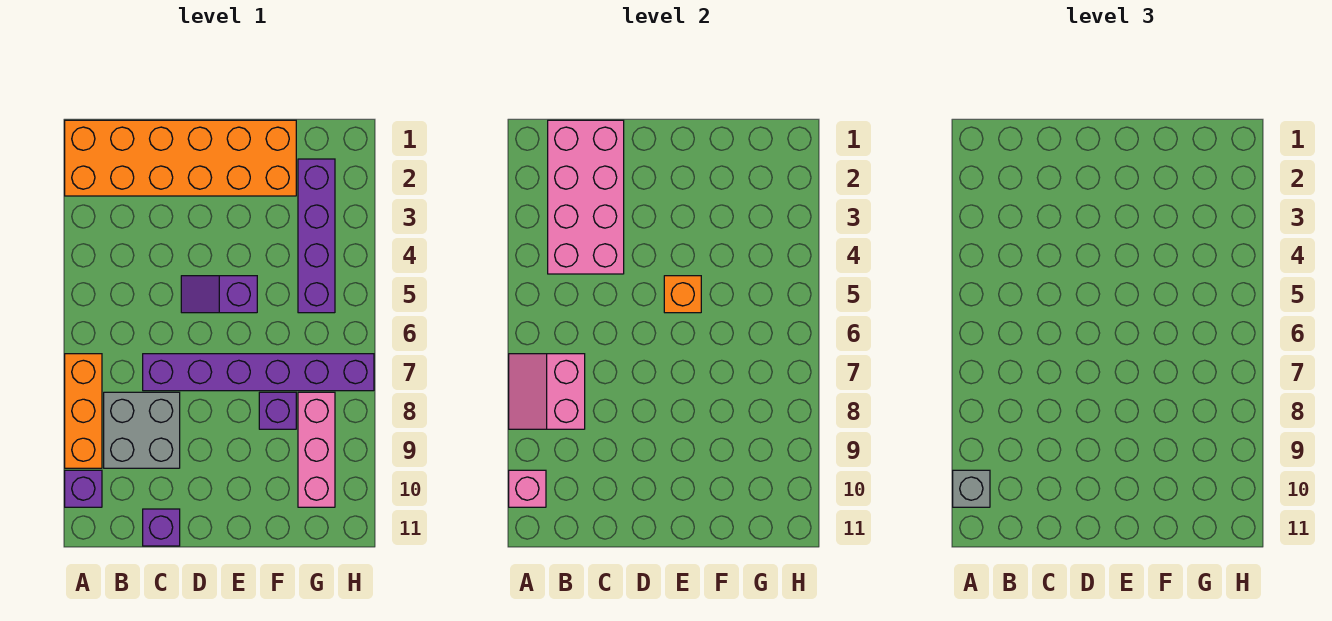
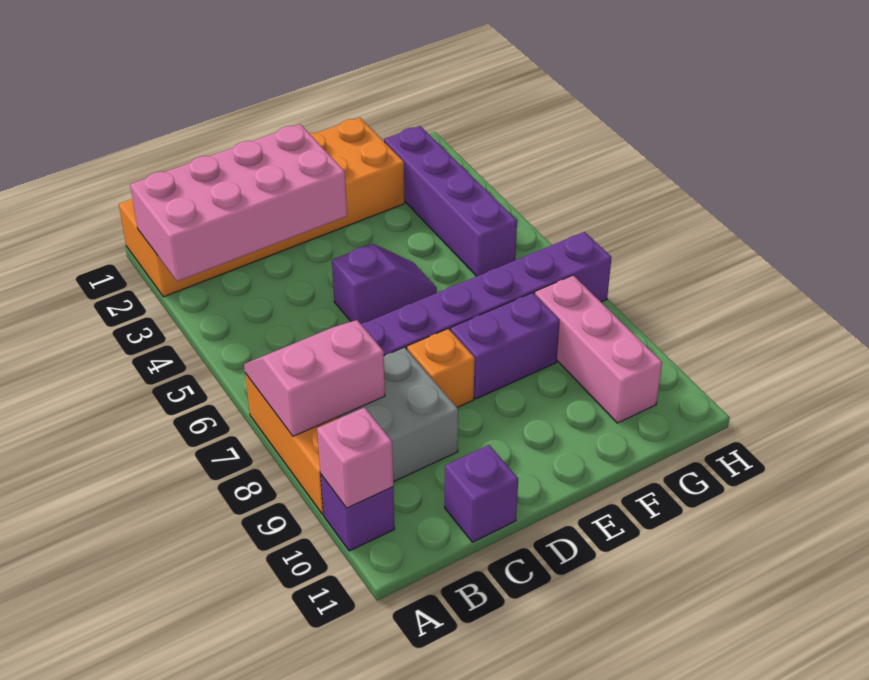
pink slope A7:B8 level 2 top B -> pink slope A7:B8 level 2 top 8
grey brick A10 level 3 -> none
pink brick B1:C4 level 2 -> pink brick A2:D3 level 2
purple slope D5:E5 level 1 top E -> purple slope D5:E5 level 1 top D
orange brick E5 level 2 -> orange brick D8 level 1
purple brick F8 level 1 -> purple brick E8:F8 level 1

